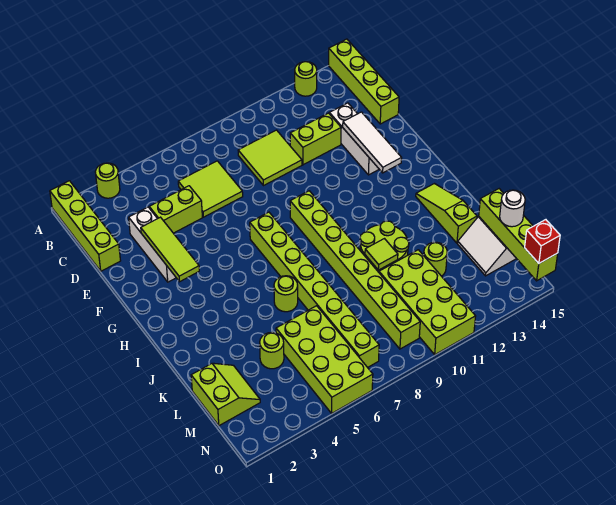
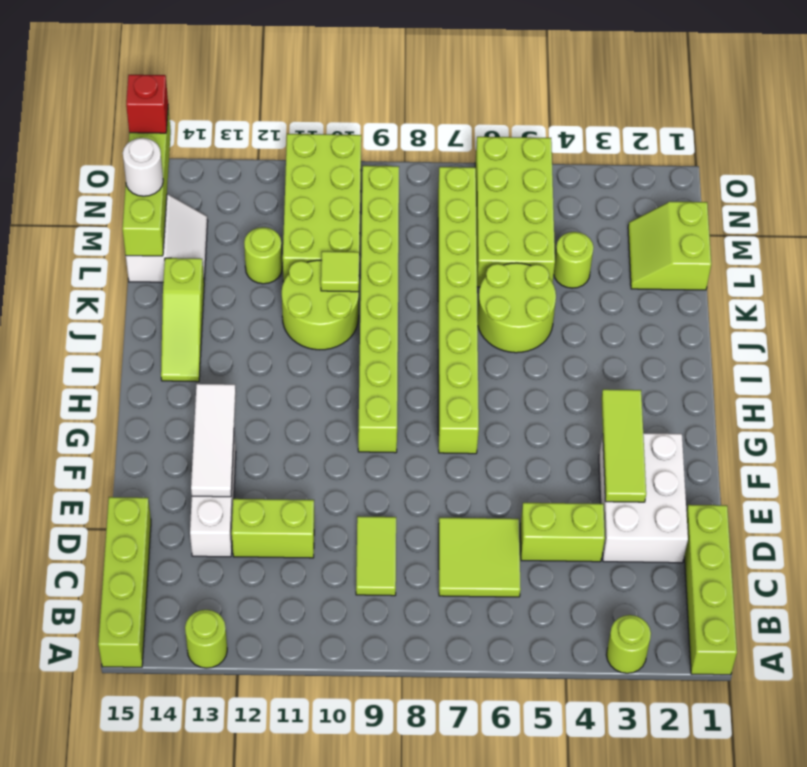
lime tile C9:D10 level 1 -> lime tile C9:D9 level 1
white brick D3:F3 level 1 -> white brick D2:F3 level 1
lime round brick J6 level 1 -> lime round brick J5:K6 level 1

